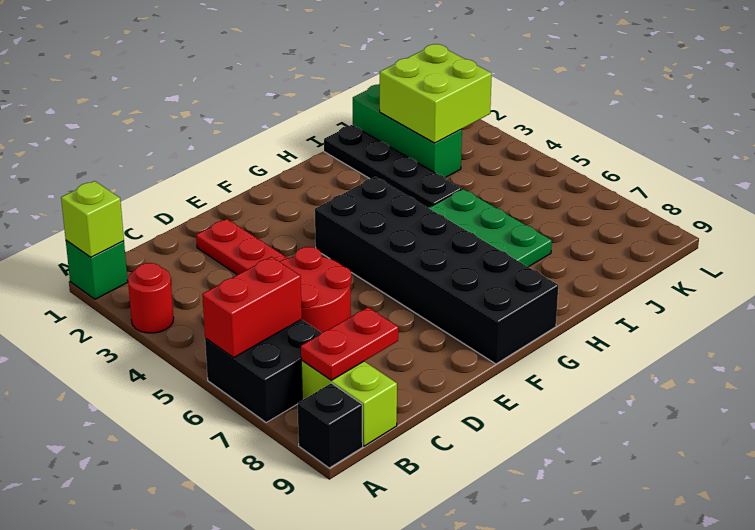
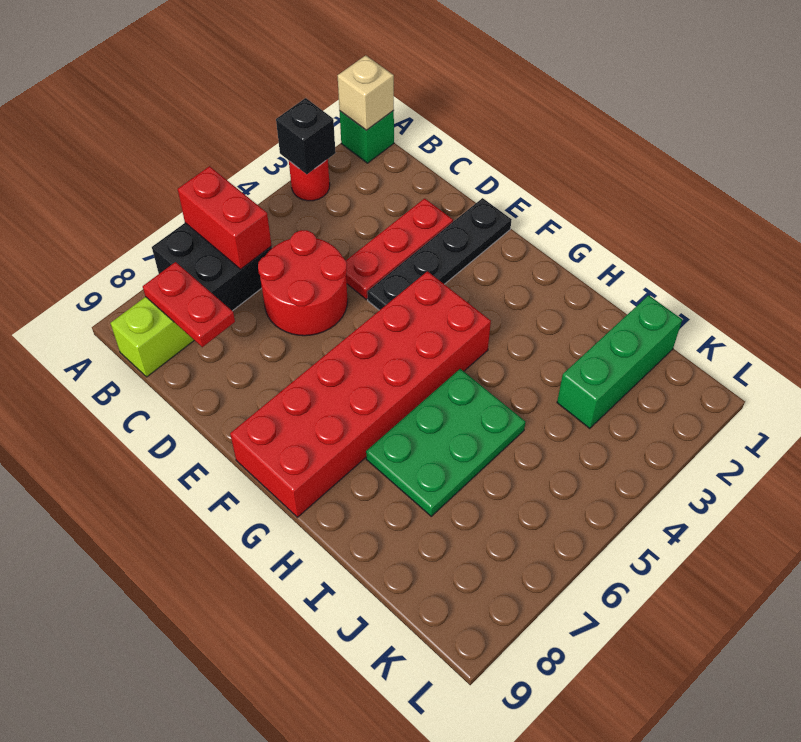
lime brick A1 level 2 -> tan brick A1 level 2
black brick A9 level 1 -> black brick A3 level 2
black brick F4:G9 level 1 -> red brick F4:G9 level 1
black plate I1:I4 level 1 -> black plate E1:E4 level 1
lime brick J2:K3 level 2 -> none

